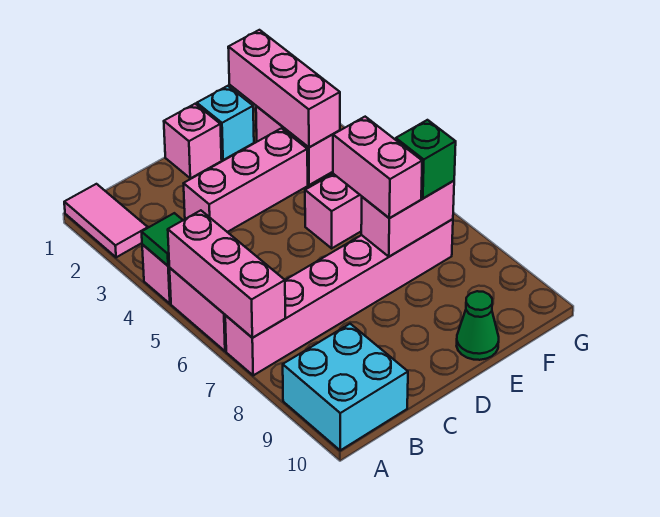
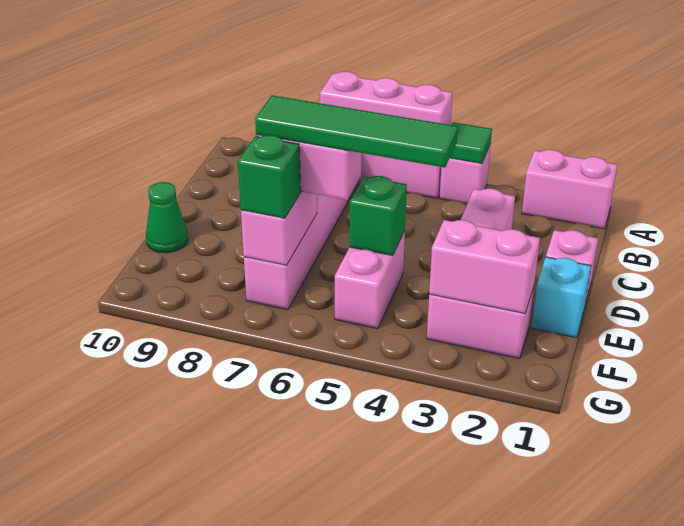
pink tile A1:A2 level 1 -> pink brick A1:A2 level 1
cyan brick A9:B10 level 1 -> none
none -> green tile E4:E7 level 4
none -> green brick E5 level 2
pink brick F1:F3 level 2 -> pink brick F2:F3 level 2

